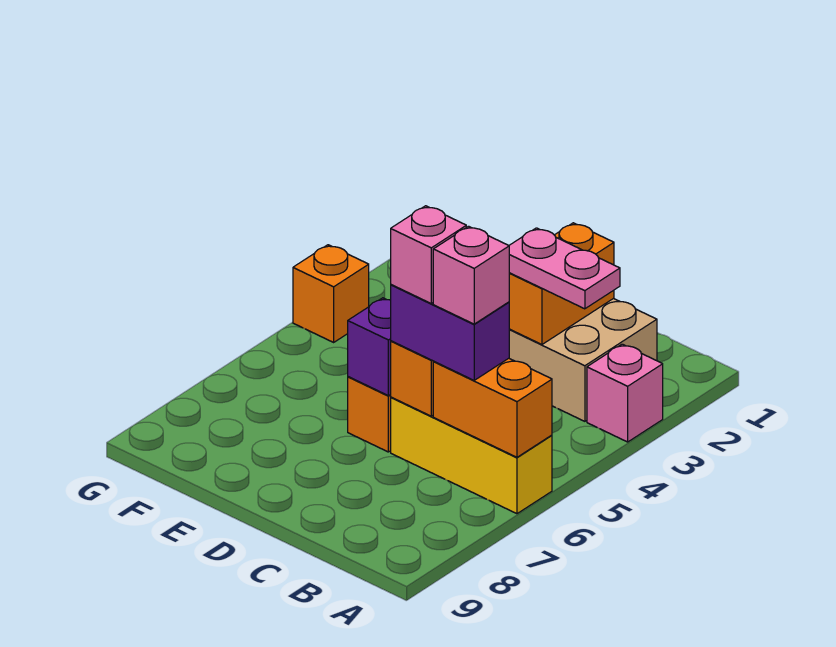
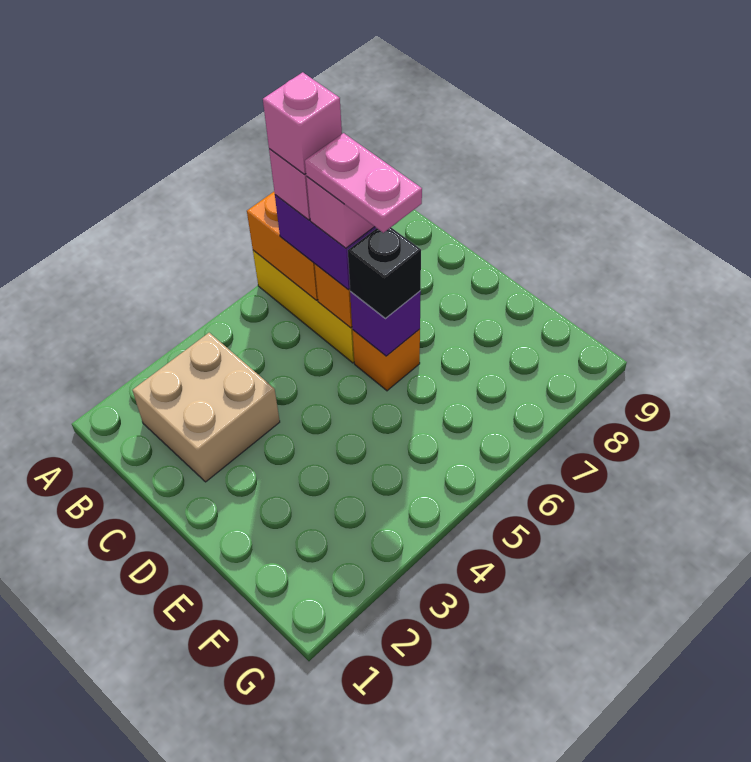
pink brick A3 level 1 -> pink brick B6 level 5
pink plate B3:C3 level 3 -> pink plate C6:D6 level 5
orange brick C2:C3 level 2 -> none
none -> black brick D6 level 3
orange brick G4 level 1 -> none

